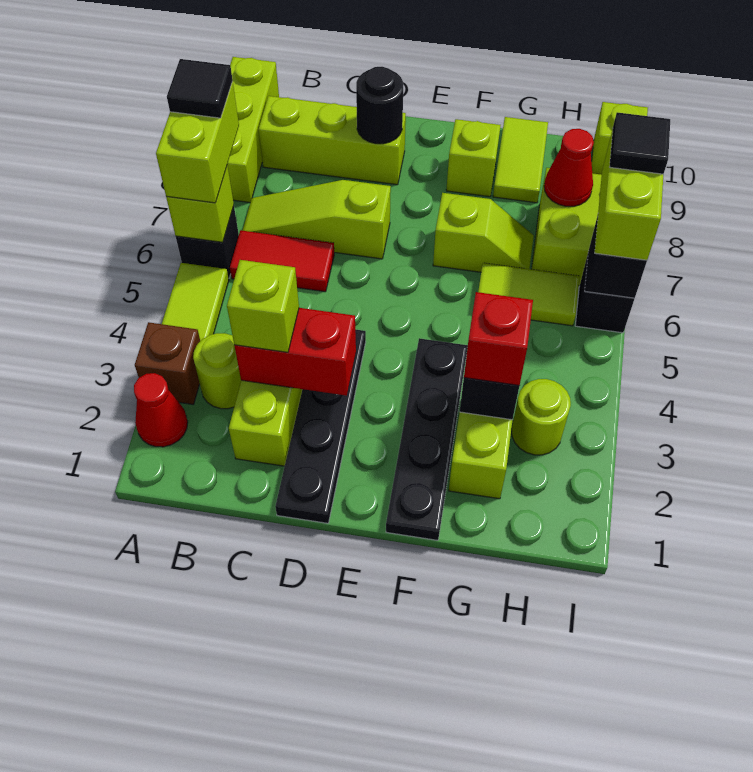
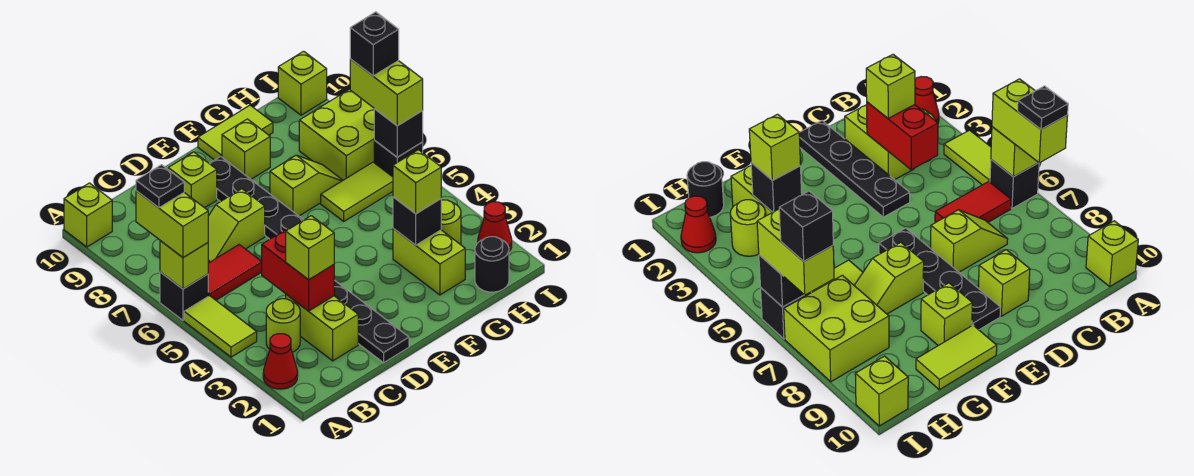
brown brick A3 level 1 -> none
black tile A7 level 4 -> black plate A7 level 4
lime brick A8:A10 level 1 -> lime brick A10 level 1
lime slope B7:D7 level 1 top D -> lime slope C7:D7 level 1 top D
lime brick B9:D9 level 1 -> lime brick D9 level 1
red brick C3:D3 level 2 -> red brick C3:C4 level 2
black round brick D9 level 2 -> black round brick H1 level 1
black plate F1:F4 level 1 -> black plate E6:E9 level 1
red brick G3 level 3 -> lime brick G3 level 3
lime tile G9:G10 level 1 -> lime tile F10:G10 level 1
red cone H8 level 2 -> red cone I2 level 1
black tile I7 level 4 -> black brick I7 level 4

